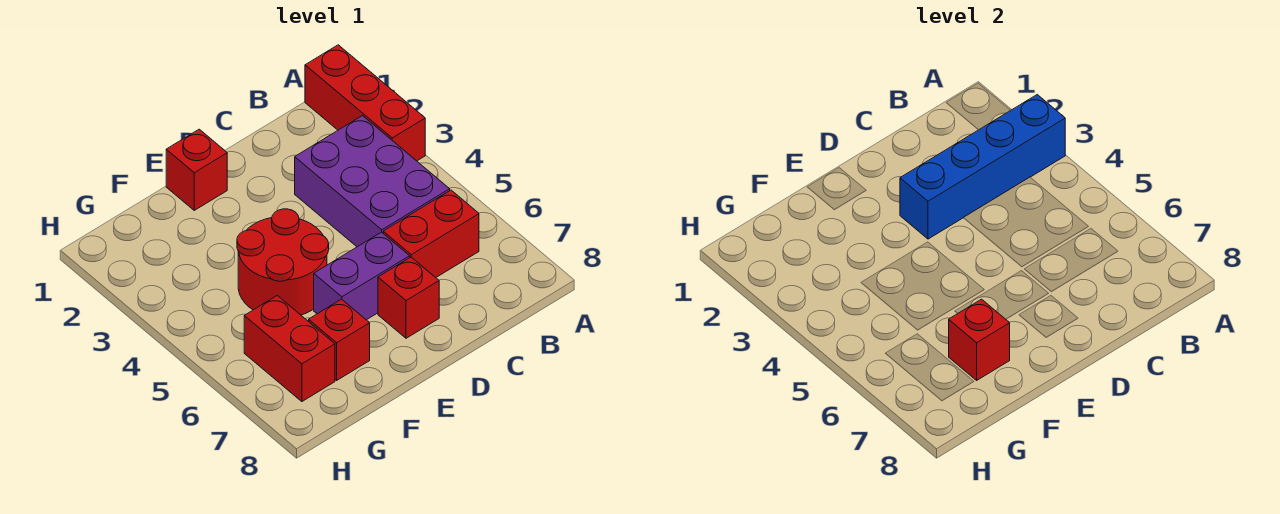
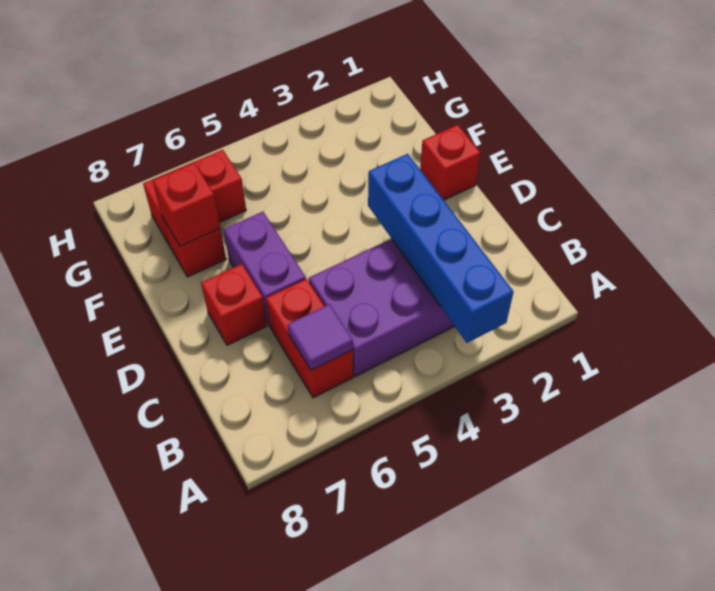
red brick A1:A3 level 1 -> none
none -> purple tile B6 level 2
red round brick E4:F5 level 1 -> none

